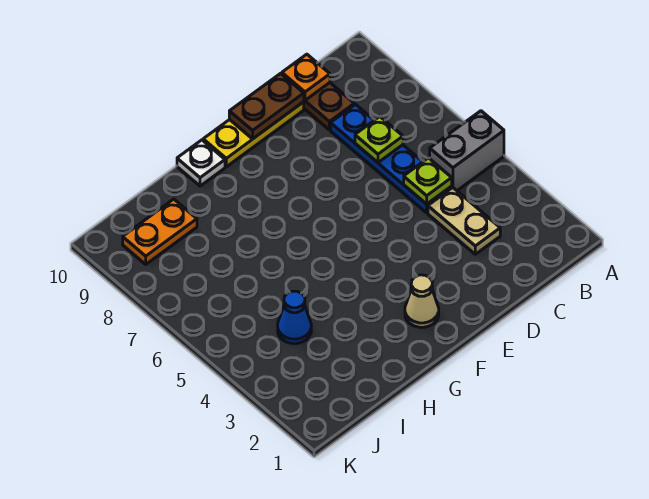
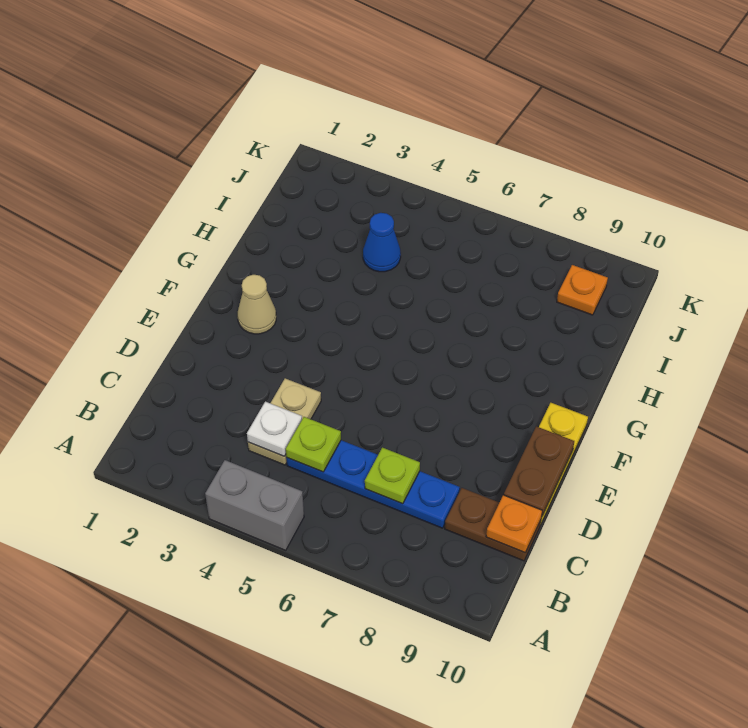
grey brick A5:B5 level 1 -> grey brick A4:A5 level 1
tan plate C3:C4 level 1 -> tan plate C4:D4 level 1
white plate G10 level 1 -> white plate C4 level 2
orange plate I9:J9 level 1 -> orange plate J9 level 1

